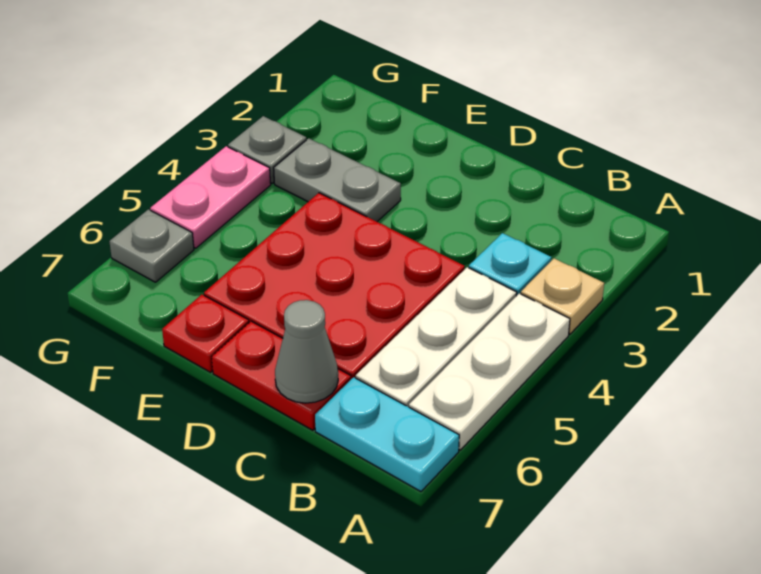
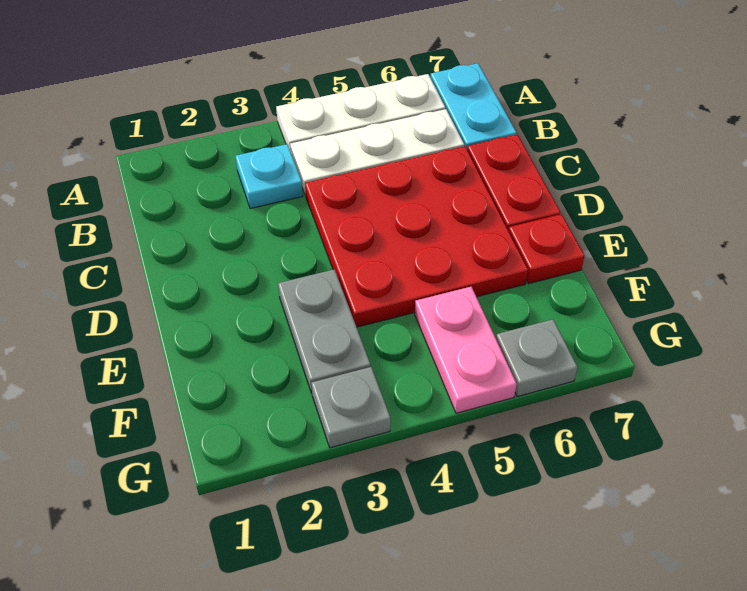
tan plate A3 level 1 -> none
grey cone C7 level 2 -> none
pink plate G4:G5 level 1 -> pink plate F5:G5 level 1

